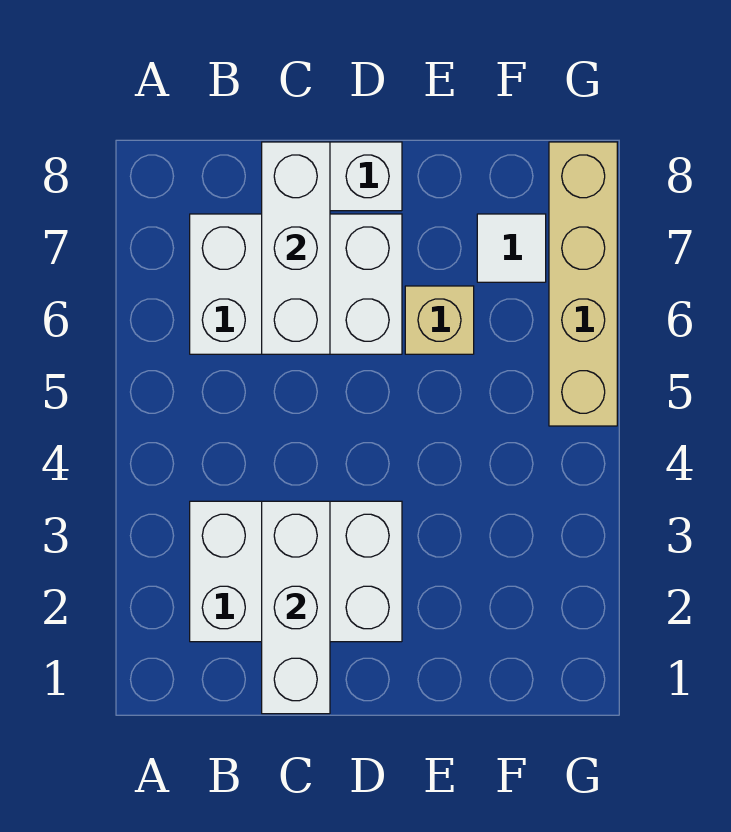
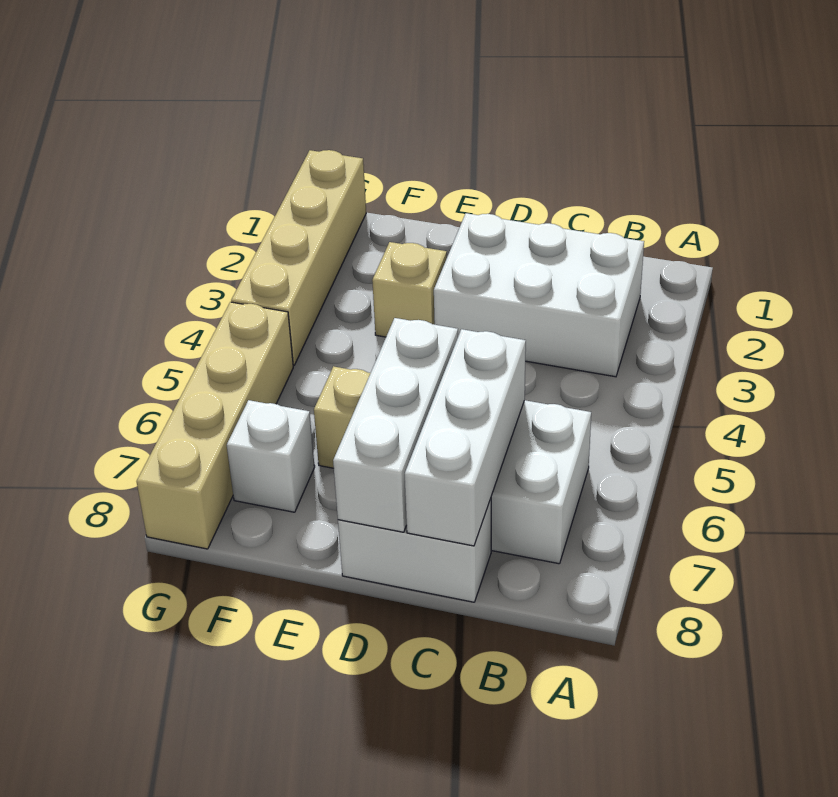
white brick C1:C3 level 2 -> white brick D6:D8 level 2
none -> tan brick E3 level 1
white tile F7 level 1 -> white brick F7 level 1
none -> tan brick G1:G4 level 1

